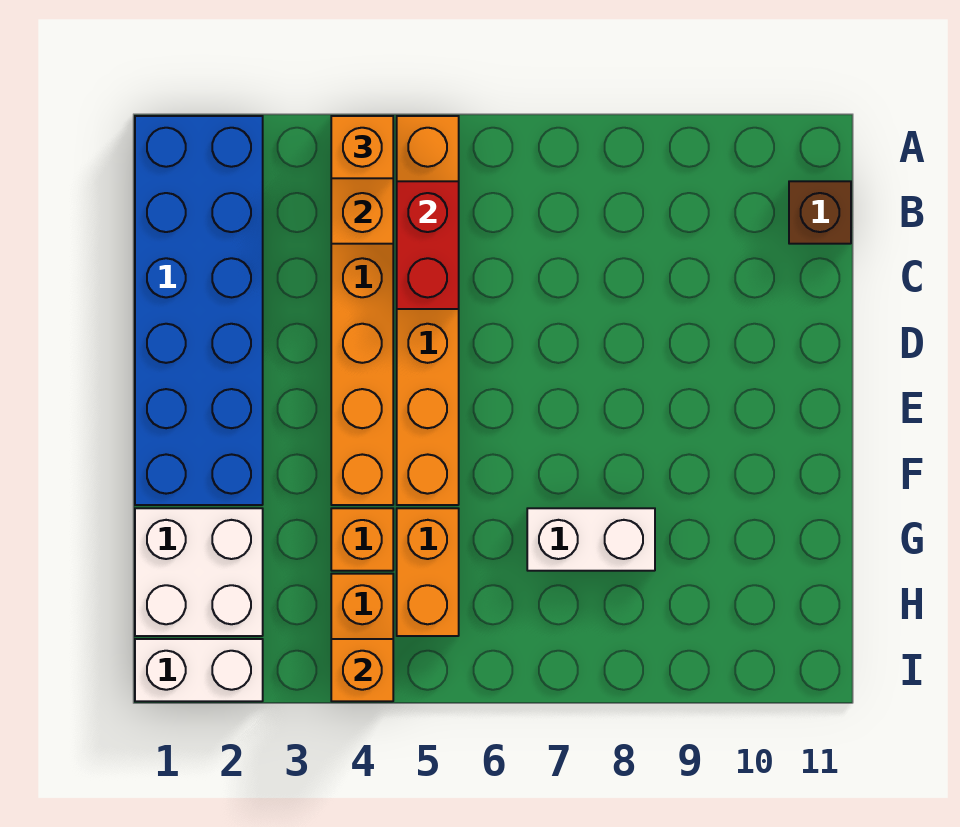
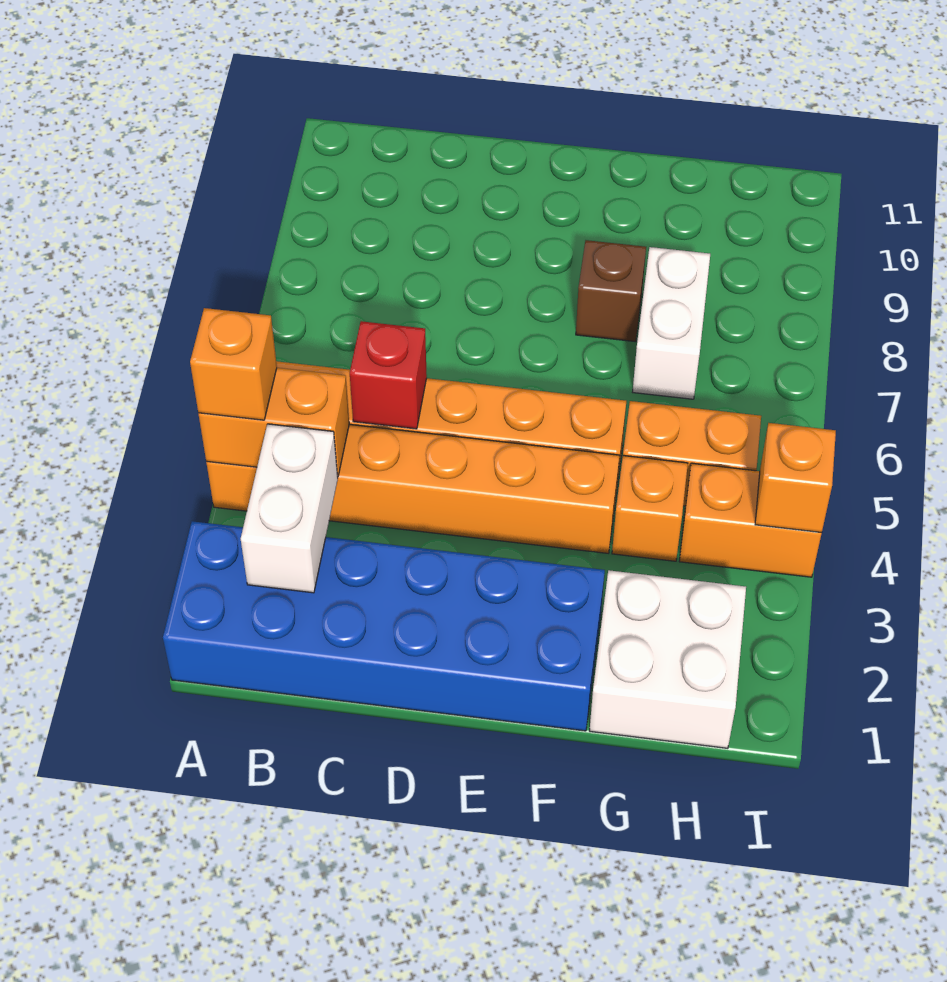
red brick B5:C5 level 2 -> red brick C5 level 2
brown brick B11 level 1 -> brown brick F8 level 1
white brick I1:I2 level 1 -> white brick B2:B3 level 2

